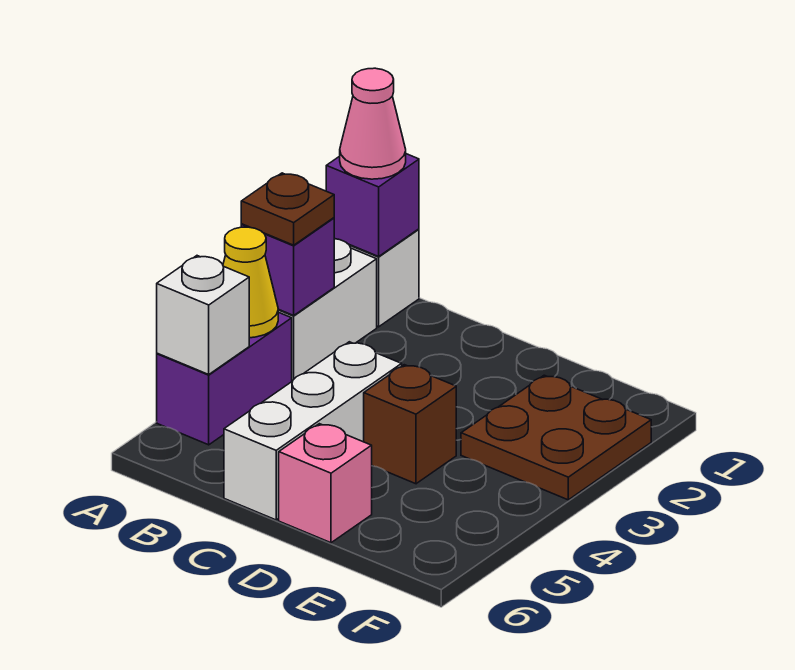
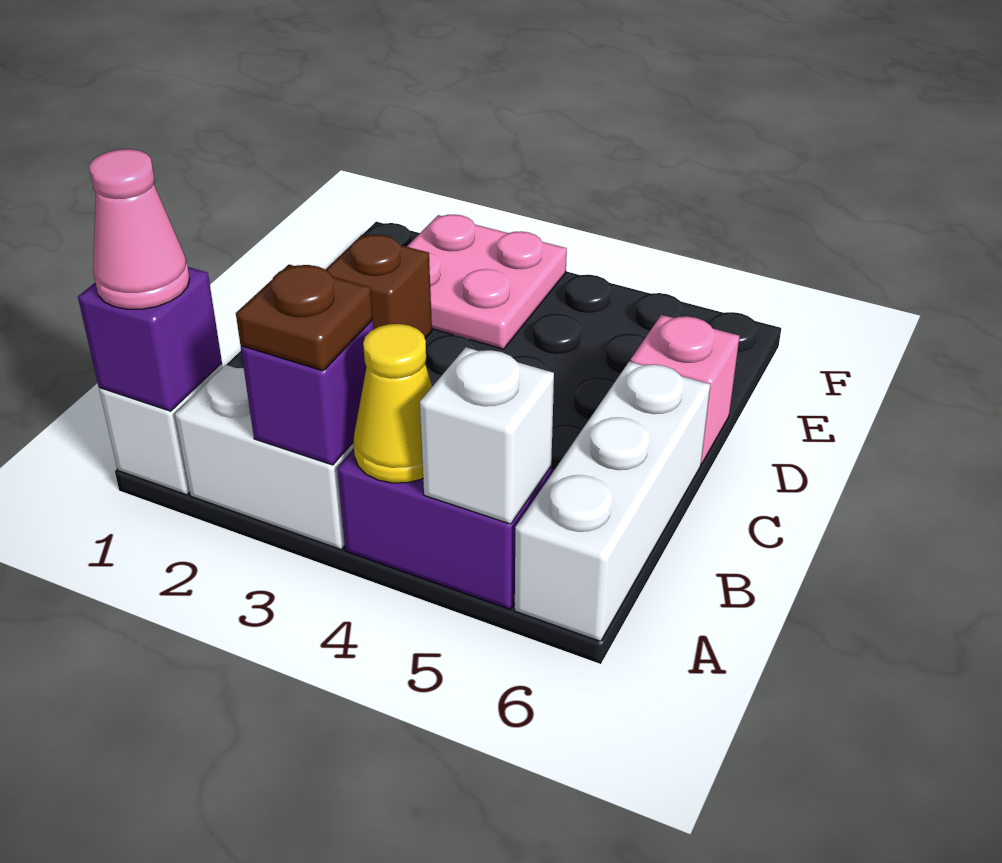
white brick C4:C6 level 1 -> white brick A6:C6 level 1
brown brick D4 level 1 -> brown brick D2 level 1
brown plate E2:F3 level 1 -> pink plate E2:F3 level 1

